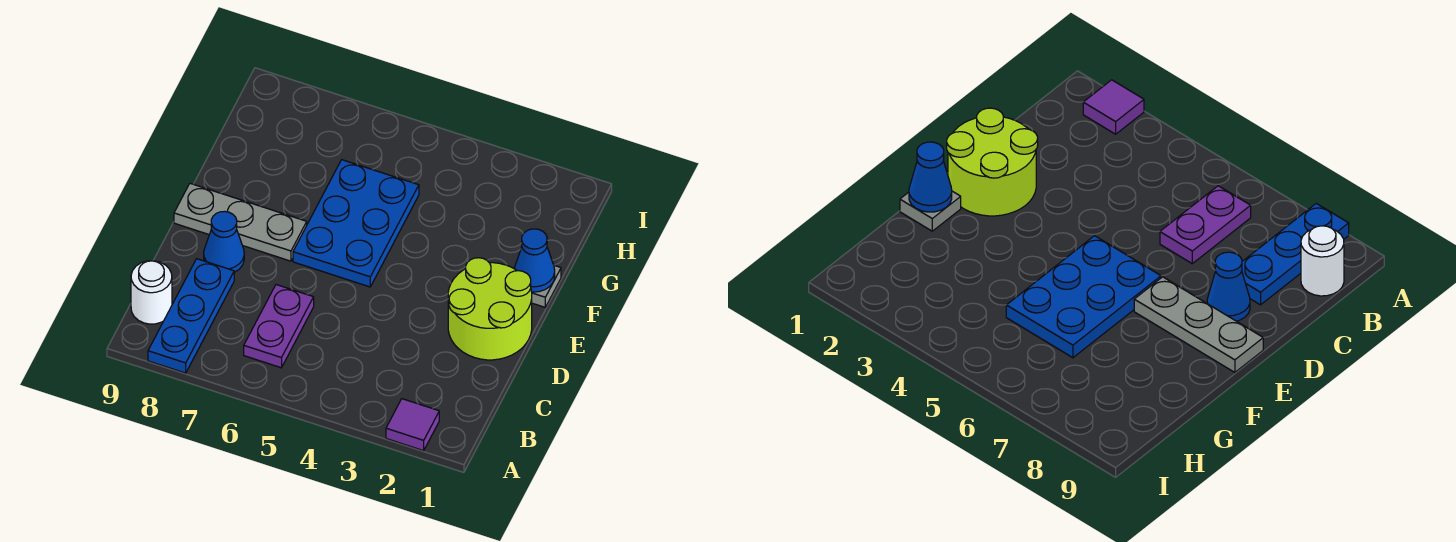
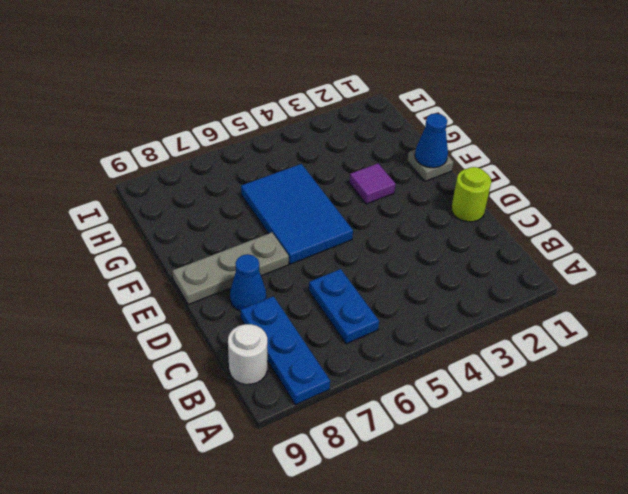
purple tile A2 level 1 -> purple tile F3 level 1
purple plate B6:C6 level 1 -> blue plate B6:C6 level 1
lime round brick D1:E2 level 1 -> lime round brick D1 level 1
blue plate E5:G6 level 1 -> blue tile E5:G6 level 1

